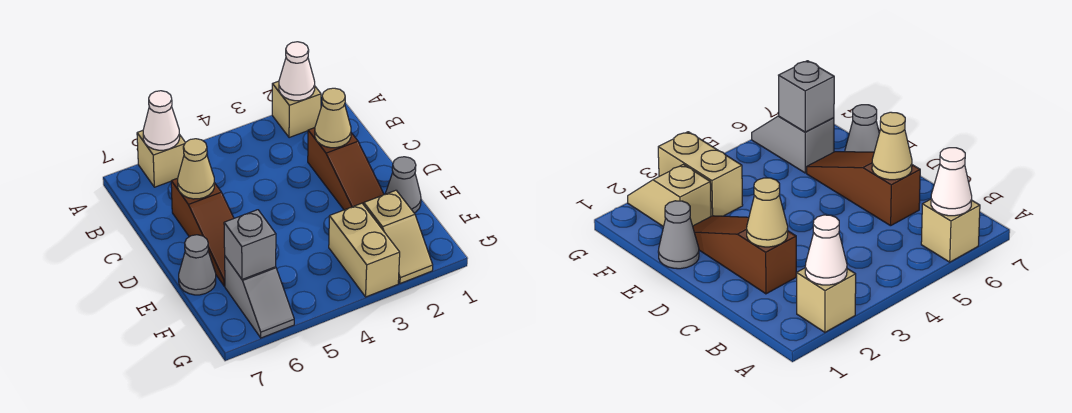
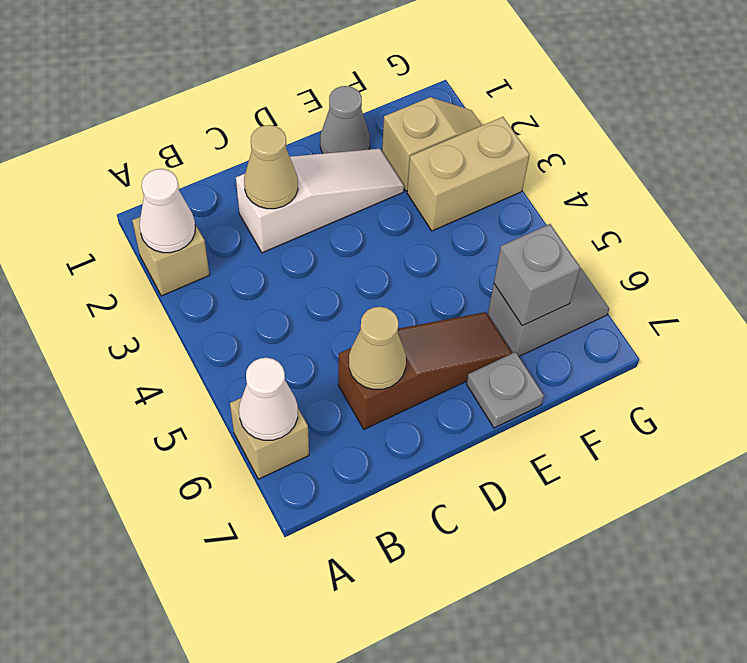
brown slope C2:E2 level 1 top C -> white slope C2:E2 level 1 top C
grey cone E7 level 1 -> grey plate E7 level 1

